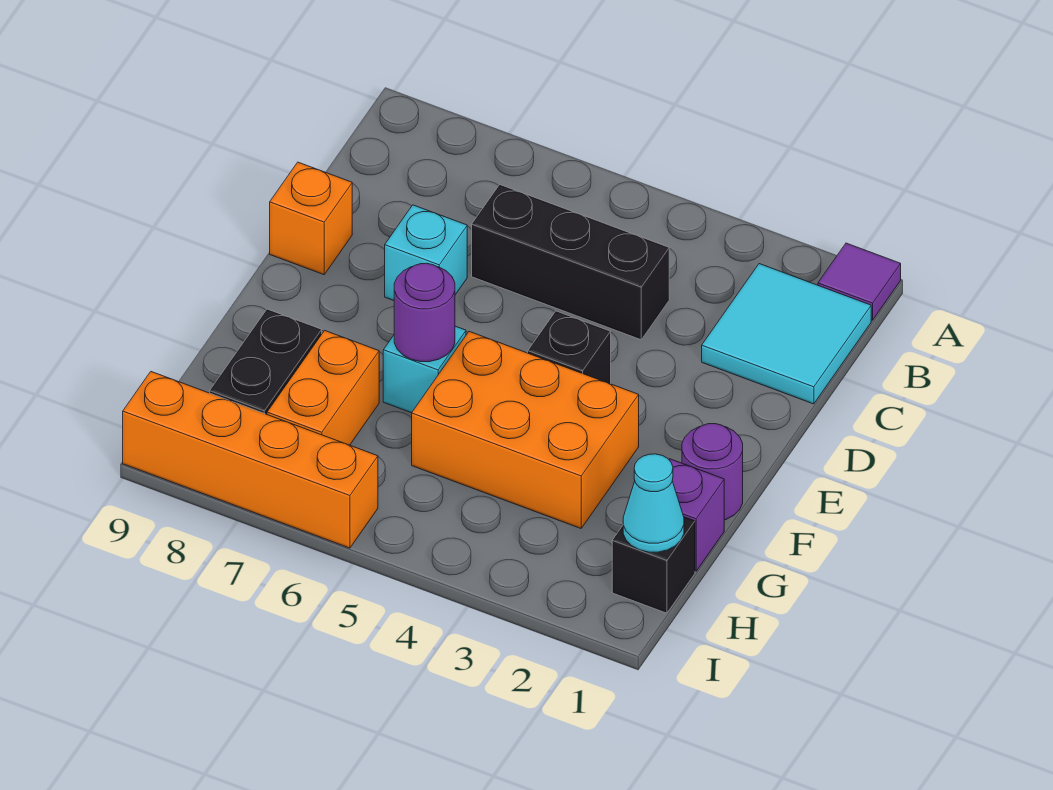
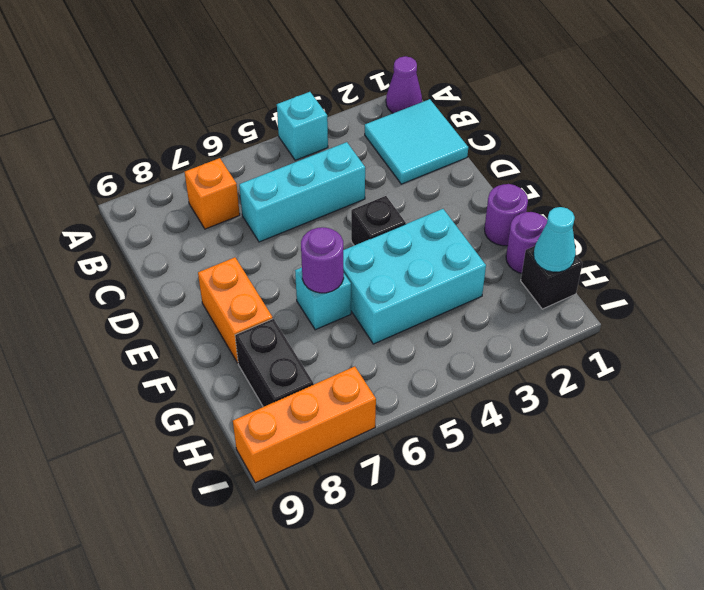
purple tile A1 level 1 -> purple cone A1 level 1
black brick C4:C6 level 1 -> cyan brick C4:C6 level 1
cyan brick D7 level 1 -> cyan brick A4 level 1
orange brick D9 level 1 -> orange brick B7 level 1
orange brick F3:G5 level 1 -> cyan brick F3:G5 level 1
purple brick G1 level 1 -> purple round brick G1 level 1
orange brick G7:H7 level 1 -> orange brick E8:F8 level 1
orange brick I6:I9 level 1 -> orange brick I7:I9 level 1

